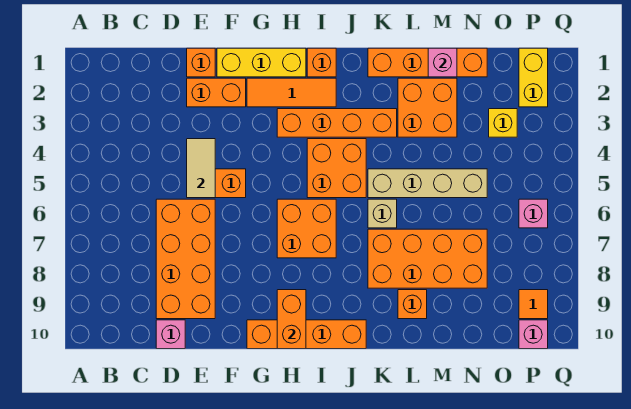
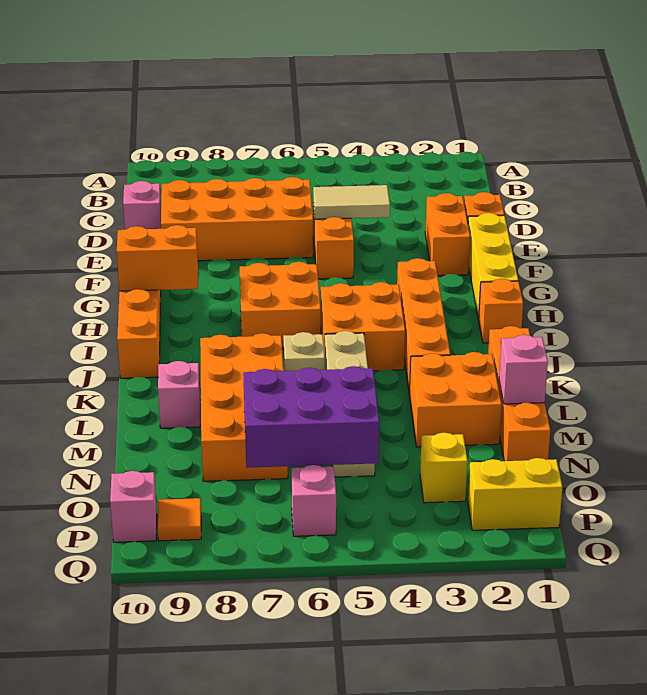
orange tile G2:I2 level 1 -> none
orange brick L9 level 1 -> pink brick L9 level 1
none -> purple brick N5:O7 level 2

